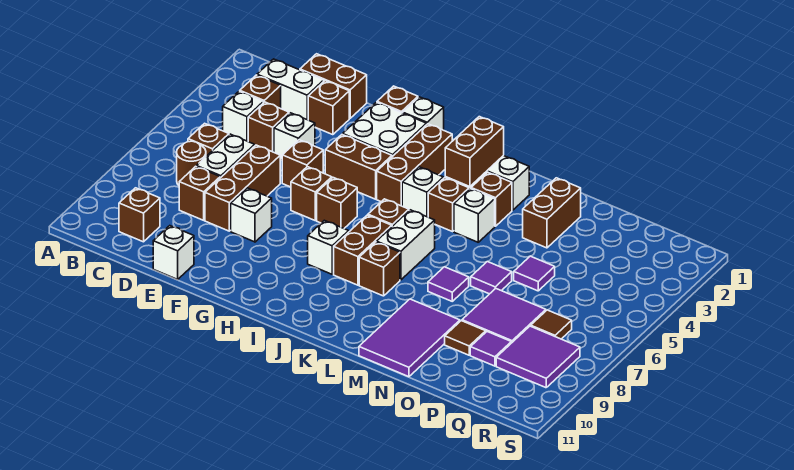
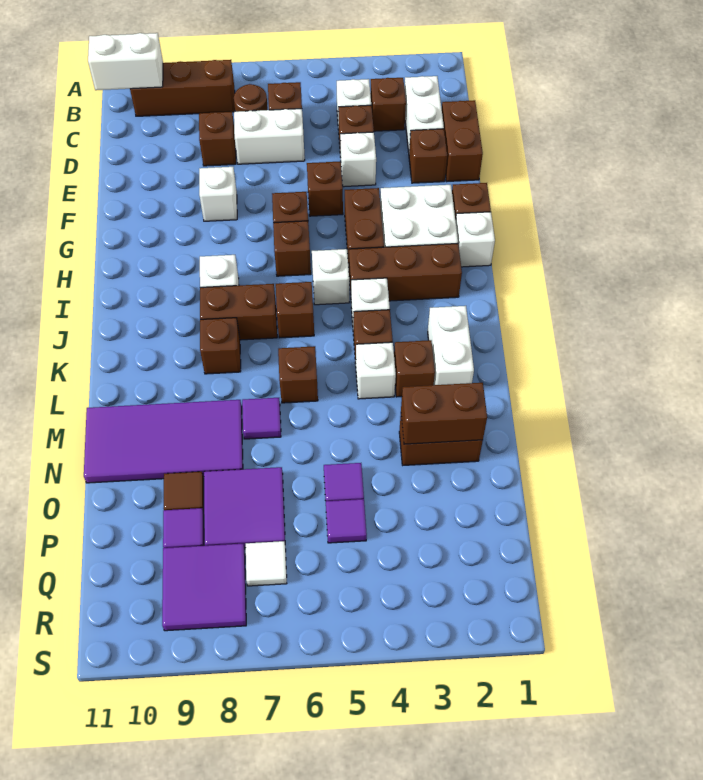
brown brick C10 level 1 -> brown brick L6 level 1
brown brick E6:E8 level 1 -> brown brick B8:B10 level 1
white brick E11 level 1 -> white brick I5 level 1
brown brick K2:K3 level 2 -> brown brick N2:N3 level 2
white brick K6:K7 level 1 -> white brick B10:B11 level 2
purple tile M9:N11 level 1 -> purple tile M8:N11 level 1
purple tile N6 level 1 -> purple tile P5 level 1
brown tile Q7 level 1 -> white tile Q7 level 1

